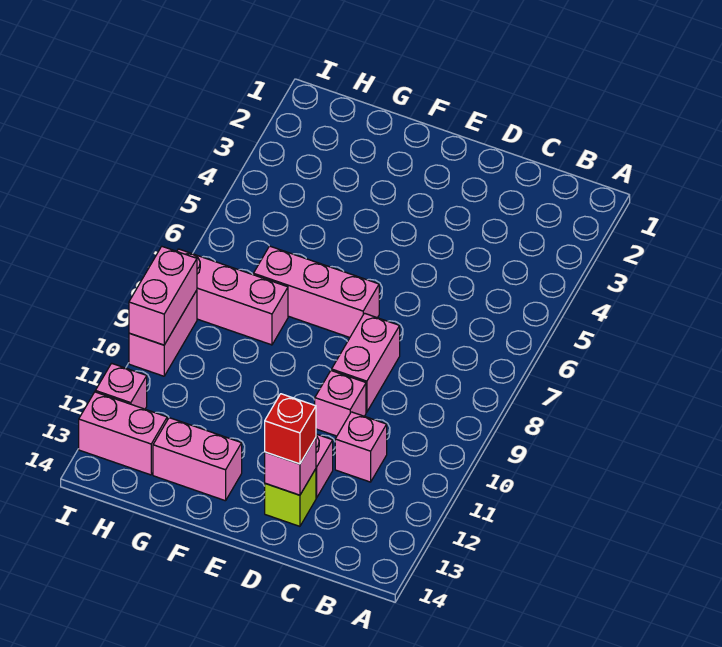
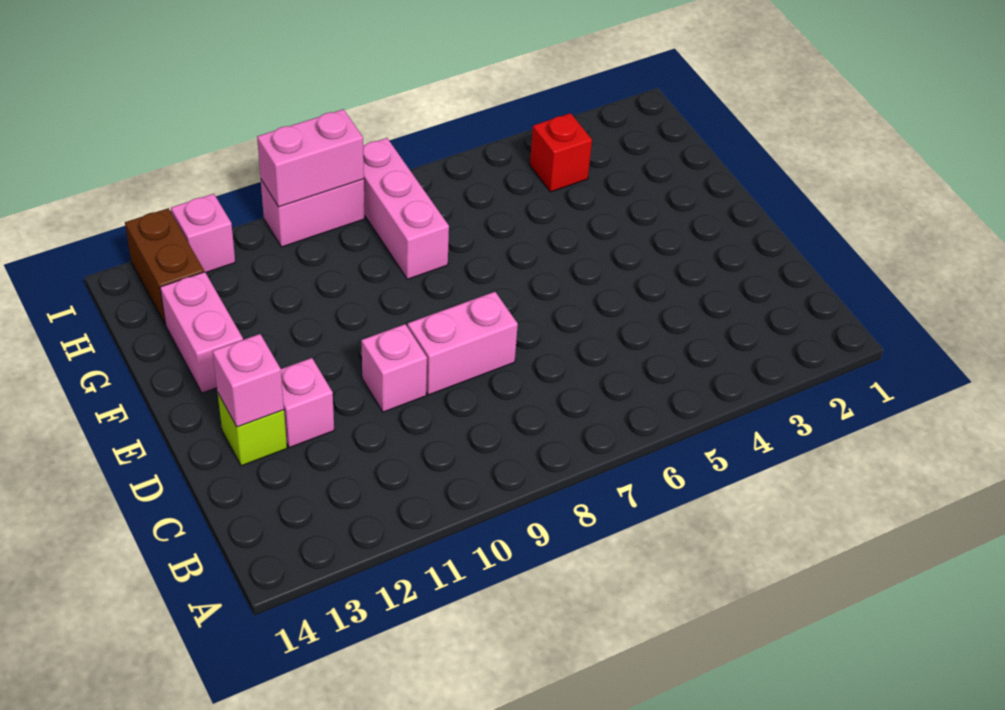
pink brick C11 level 1 -> none
red brick D13 level 3 -> red brick H4 level 1
pink brick E7:G7 level 1 -> none
pink brick H13:I13 level 1 -> brown brick H13:I13 level 1

